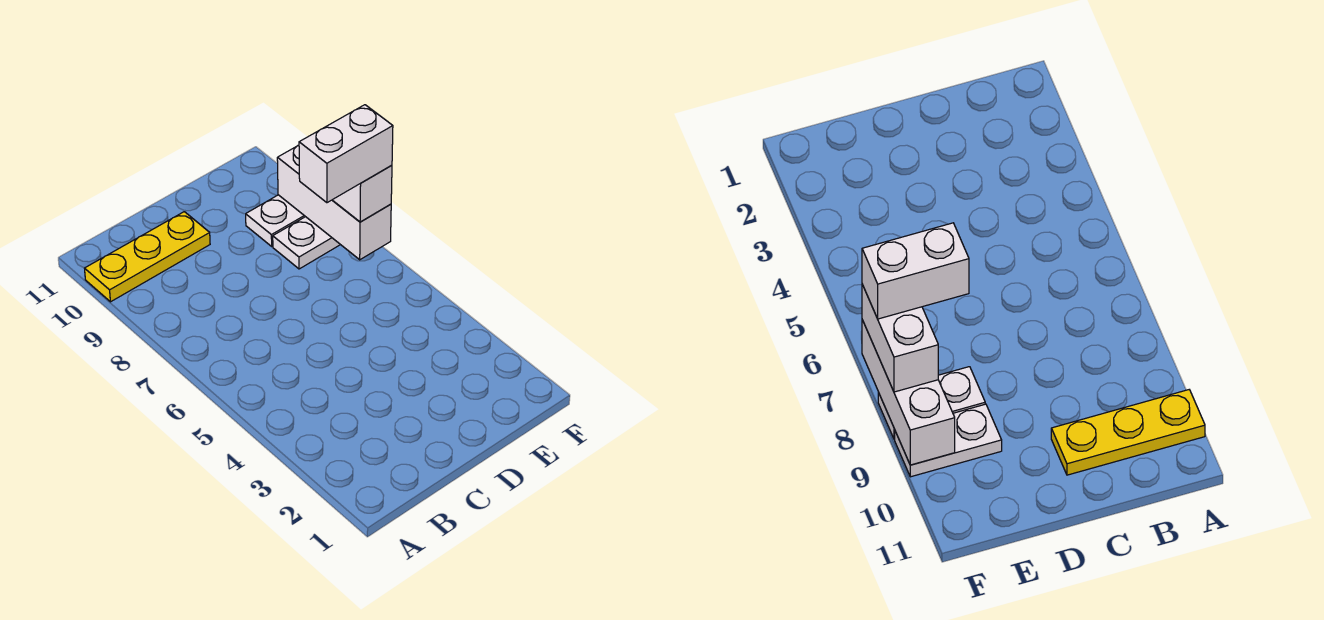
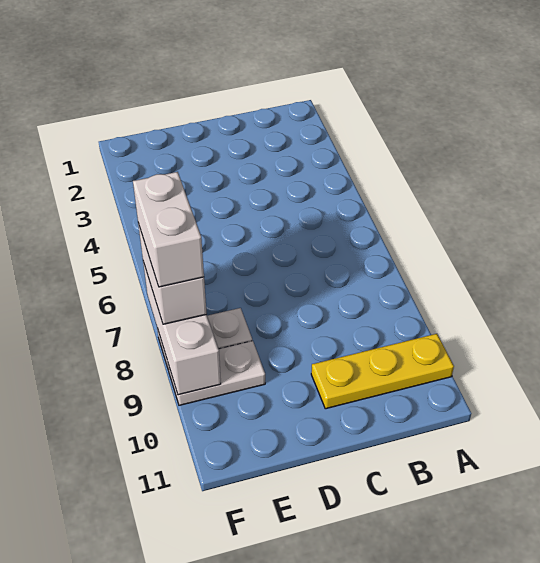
white brick E7:F7 level 4 -> white brick F7:F8 level 4

